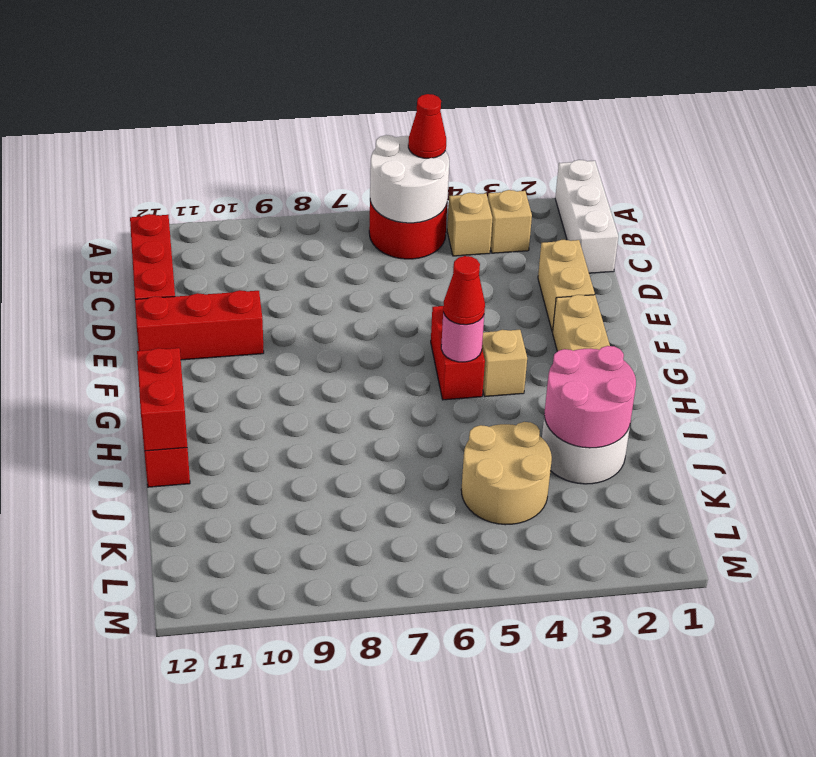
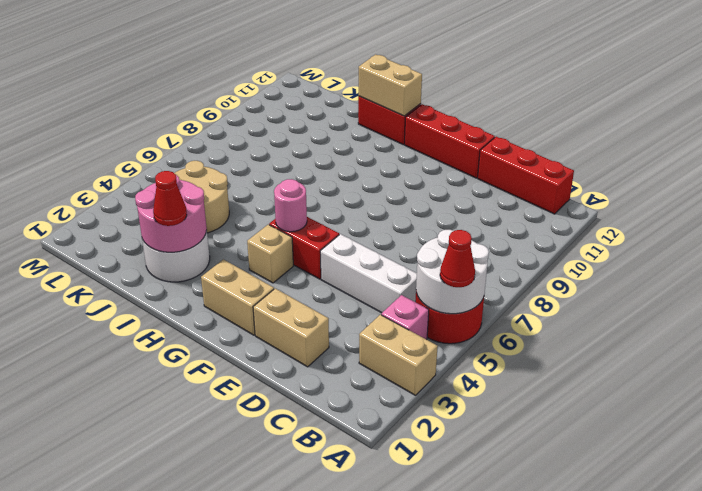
white brick A1:C1 level 1 -> white brick C5:E5 level 1
tan brick B3 level 1 -> tan brick A3:B3 level 1
tan brick B4 level 1 -> pink brick B4 level 1
red brick E10:E12 level 1 -> red brick E12:G12 level 1
red cone G5 level 3 -> red cone I2 level 3
red brick H12:I12 level 2 -> tan brick H12:I12 level 2

